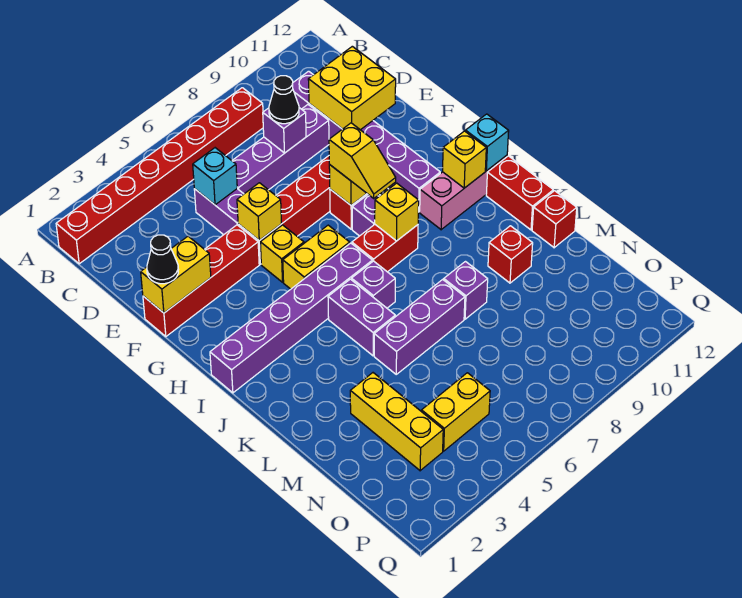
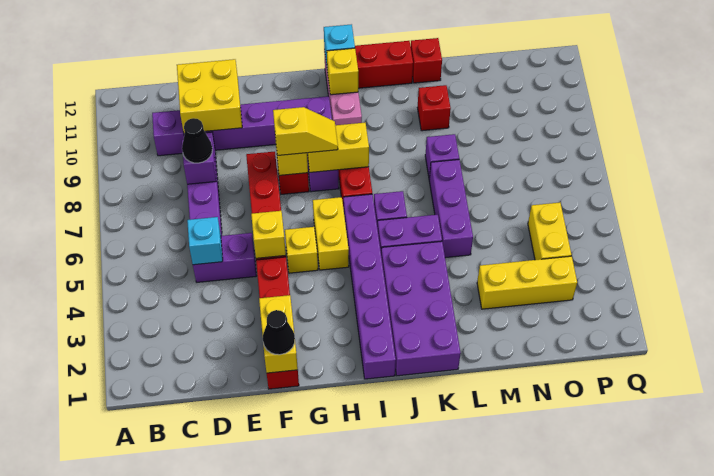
red brick B1:B8 level 1 -> none
yellow brick I8 level 2 -> yellow brick H8:I8 level 2
none -> purple brick J1:K4 level 1

